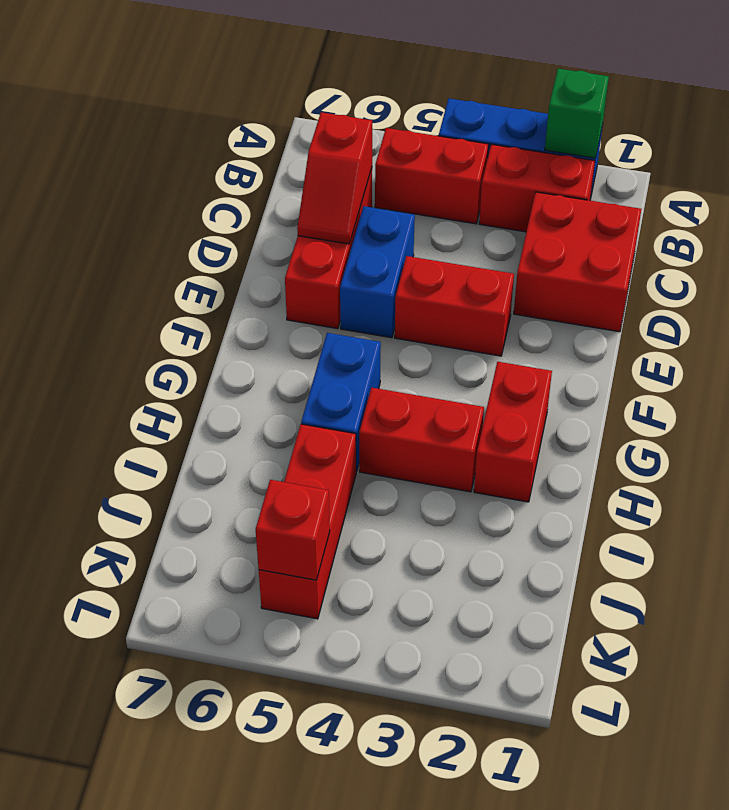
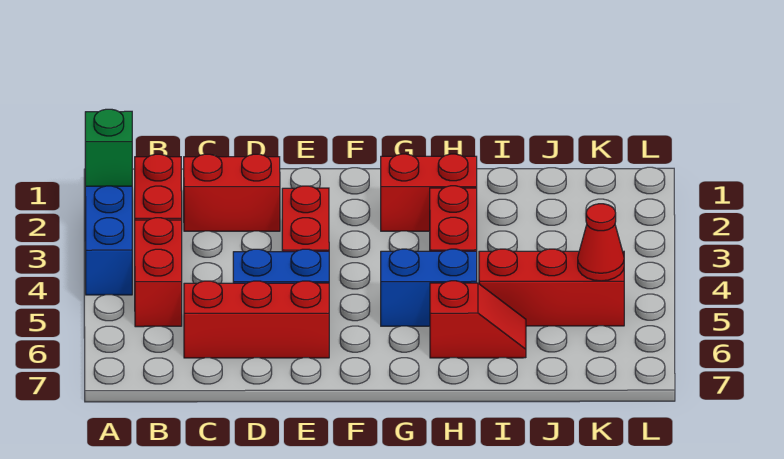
red brick C1:D2 level 1 -> red brick C2:D2 level 1
red slope C6:D6 level 2 top C -> red slope H6:I6 level 1 top H
red brick K5 level 2 -> red cone K5 level 2

